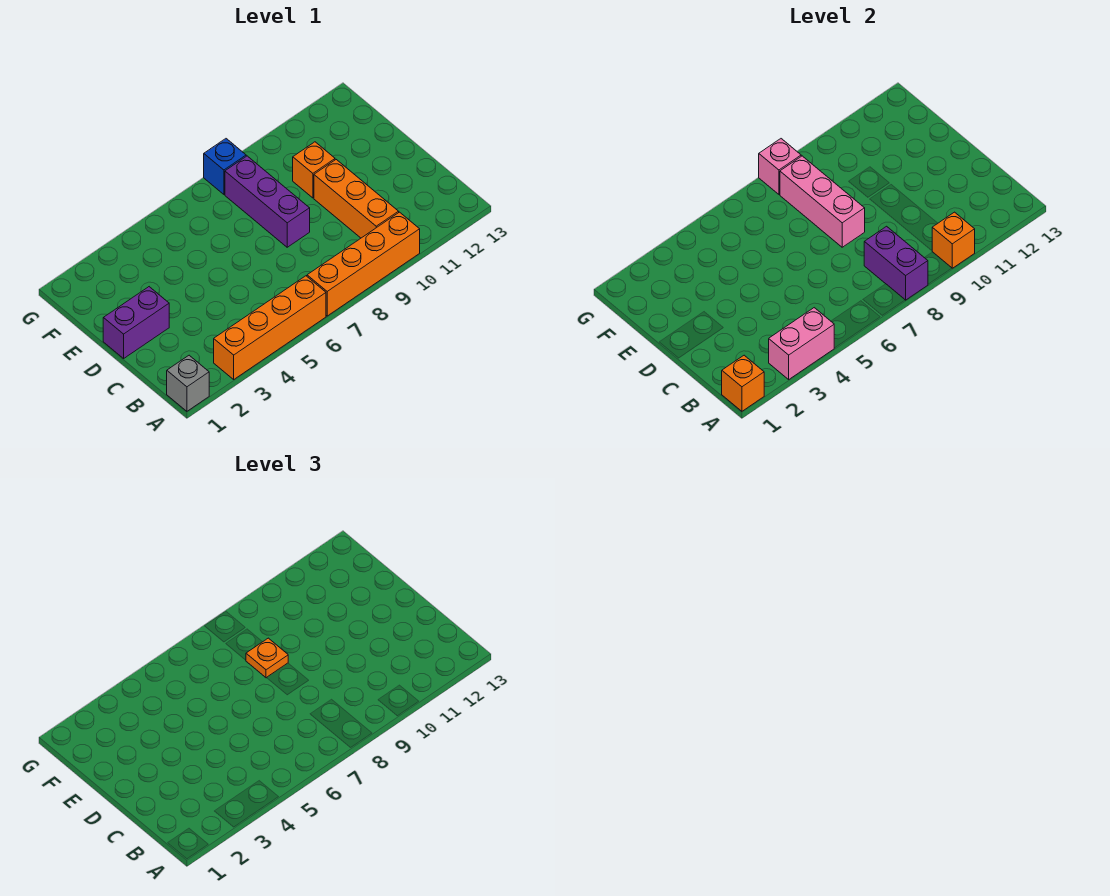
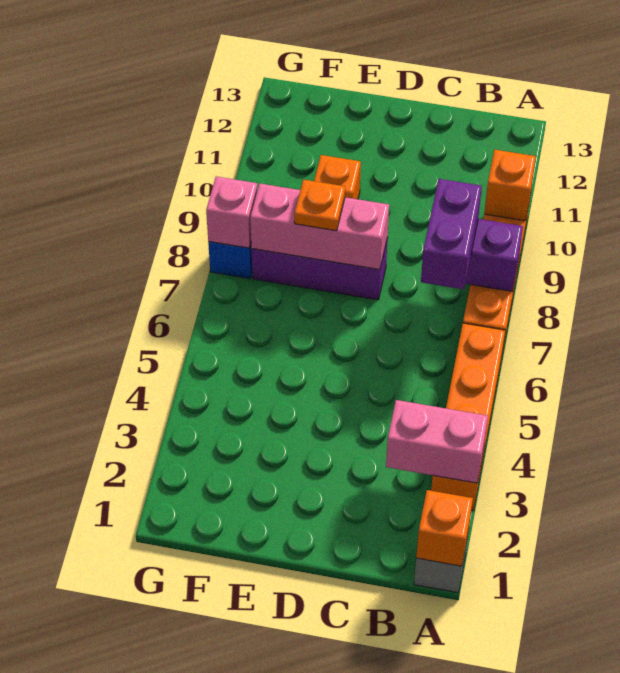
pink brick A3:A4 level 2 -> pink brick A3:B3 level 2
orange brick B10:D10 level 1 -> none
purple brick D1:D2 level 1 -> purple brick B7:B8 level 3

